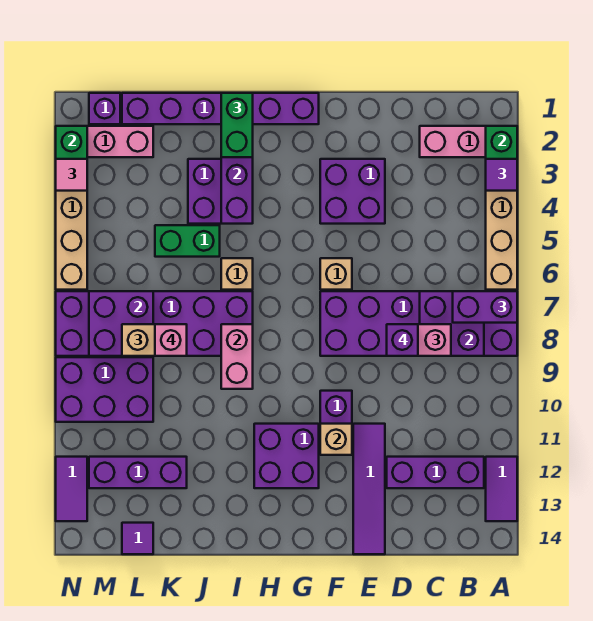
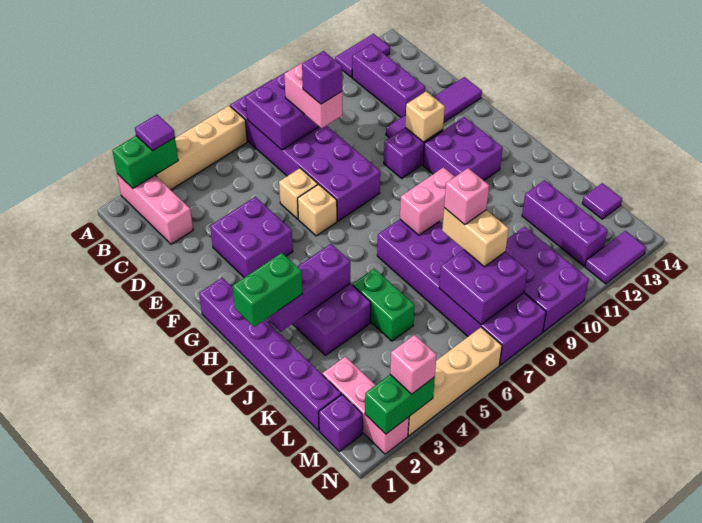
purple brick A7:B7 level 3 -> none
tan brick I6 level 1 -> tan brick E6 level 1
pink tile N3 level 3 -> pink brick N3 level 3

